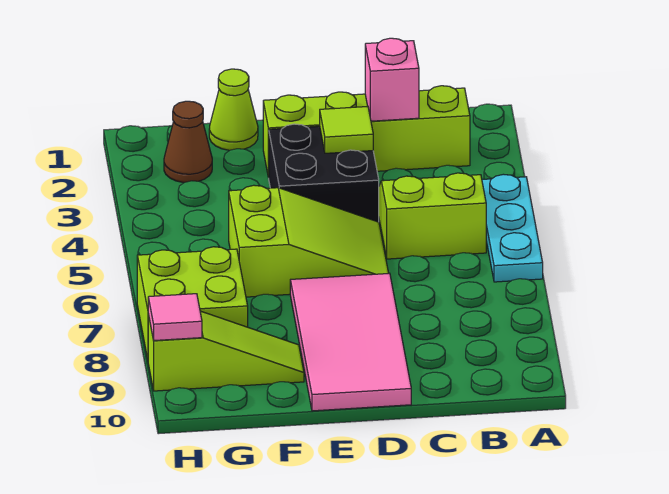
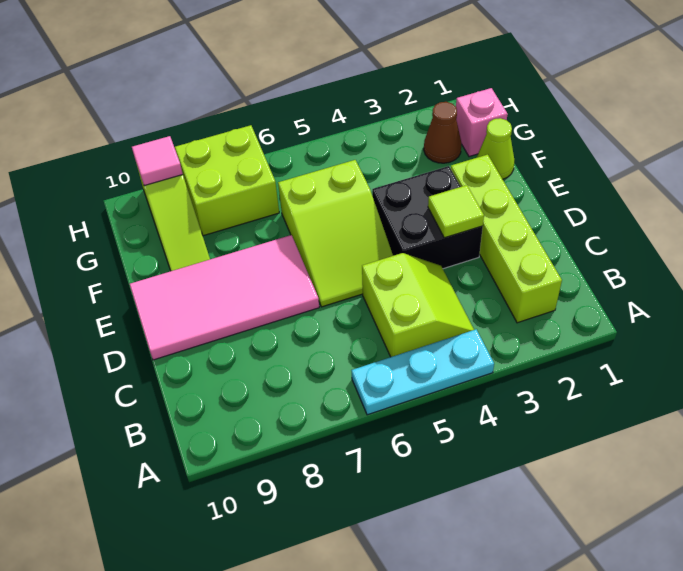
pink brick C2 level 2 -> pink brick G1 level 1

